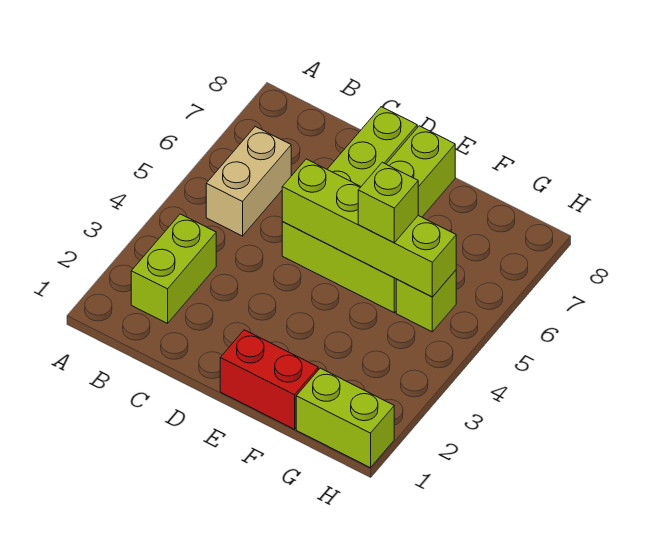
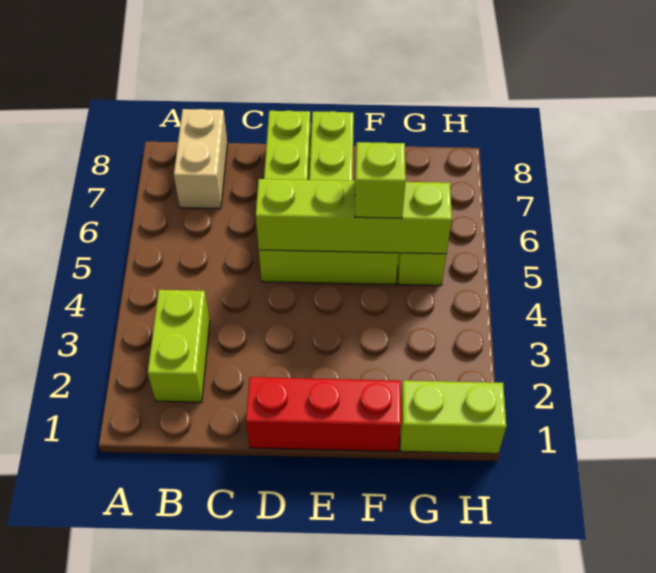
tan brick B5:B6 level 1 -> tan brick B7:B8 level 1
red brick E1:F1 level 1 -> red brick D1:F1 level 1

